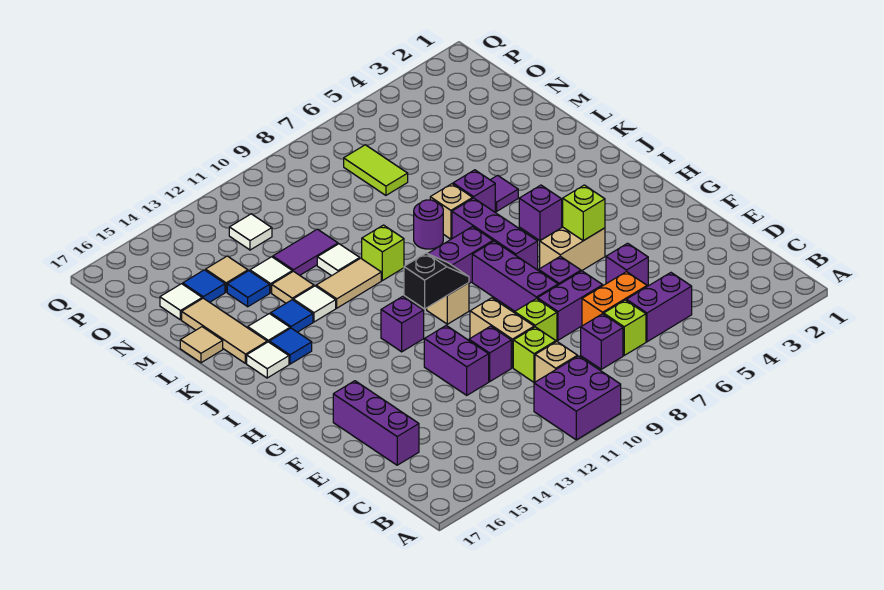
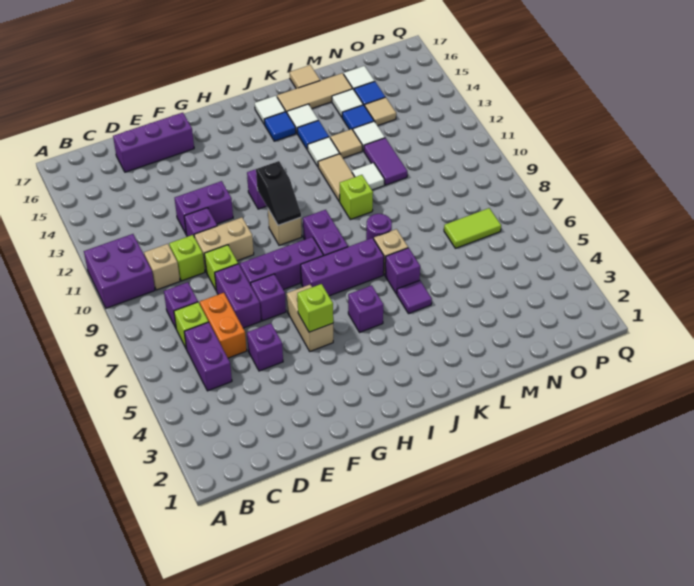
white tile O12 level 1 -> white tile M15 level 1

